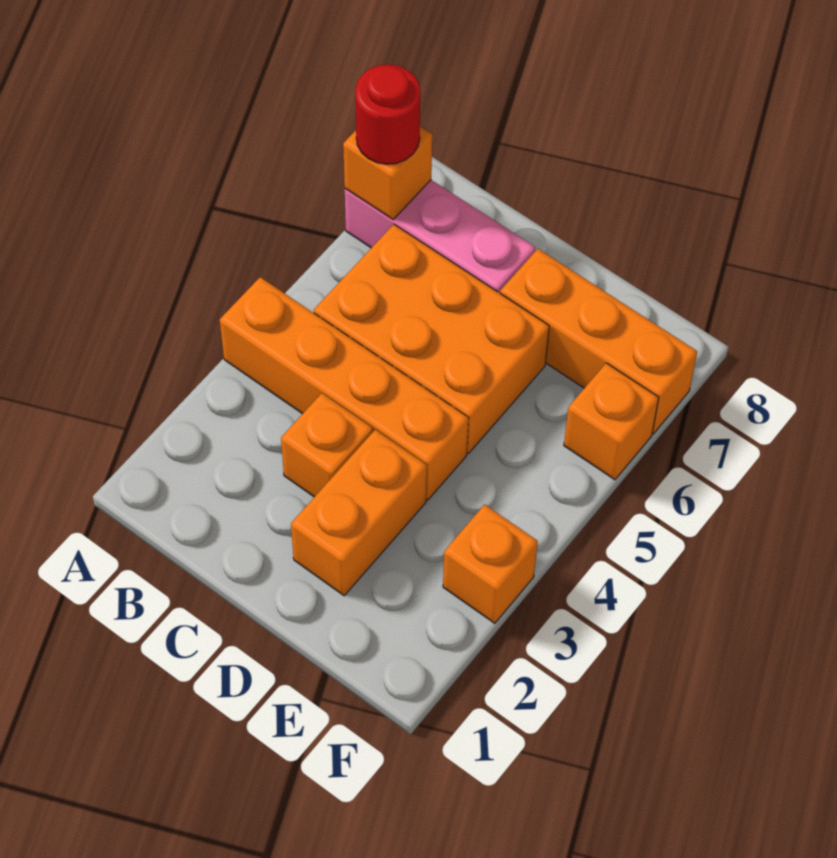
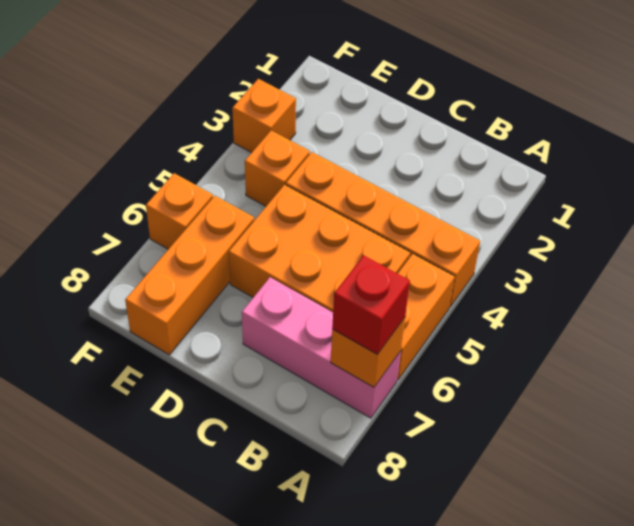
red round brick A7 level 3 -> red brick A7 level 3
orange brick C3 level 1 -> orange brick E4 level 1
orange brick D2:D3 level 1 -> orange brick A5:A6 level 1
orange brick D7:F7 level 1 -> orange brick E6:E8 level 1

